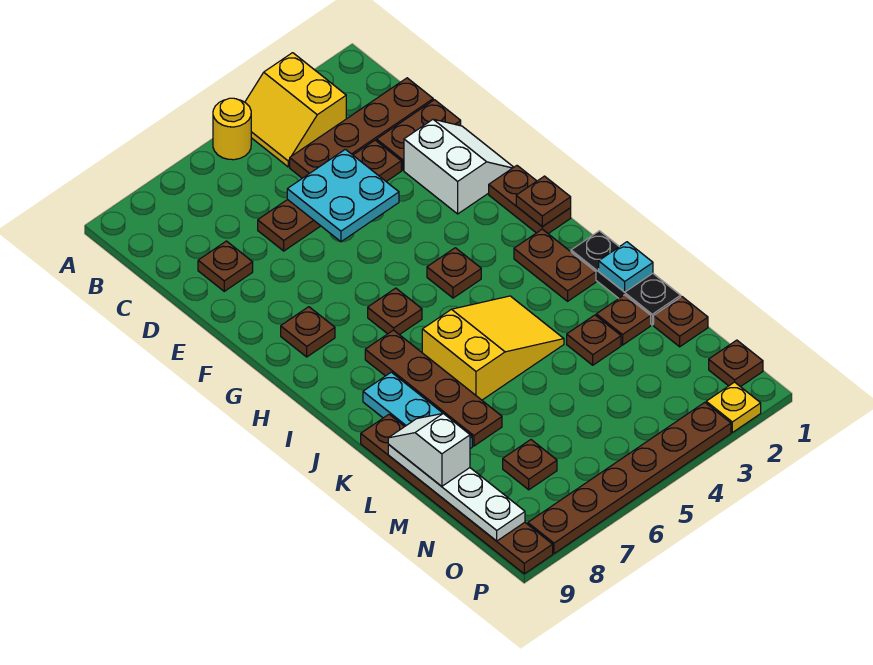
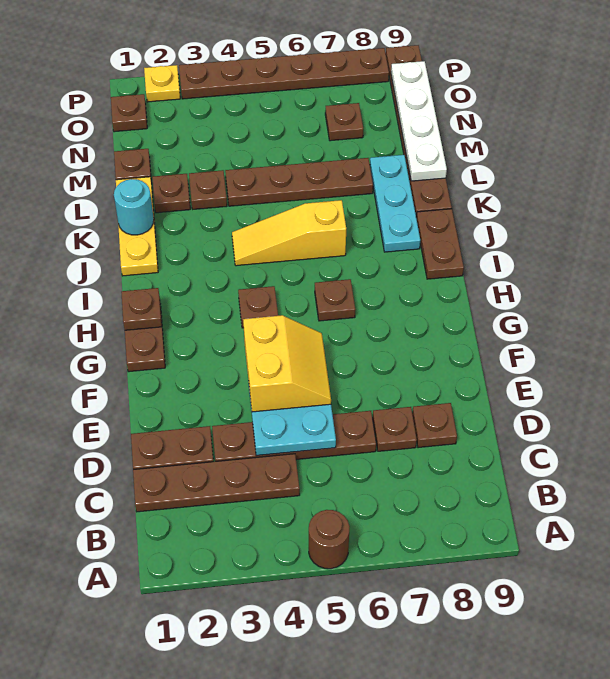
yellow slope A3:B4 level 1 top 3 -> yellow slope E4:F5 level 3 top 4
yellow round brick A5 level 1 -> brown round brick A5 level 1
white slope E1:F2 level 1 top 2 -> none
brown plate G8 level 1 -> brown plate D7 level 1
brown plate I2:J2 level 1 -> brown plate I9:J9 level 1
brown plate I7:L7 level 1 -> brown plate L4:L7 level 1
black plate J1:L1 level 1 -> yellow plate J1:L1 level 1
yellow slope J4:K6 level 1 top 6 -> yellow slope J4:J6 level 1 top 6
cyan plate K1 level 2 -> cyan round brick K1 level 2
white slope L9:M9 level 3 top M -> none

